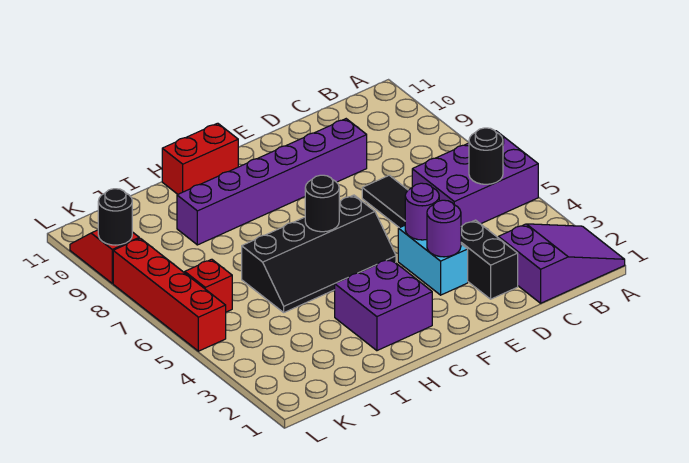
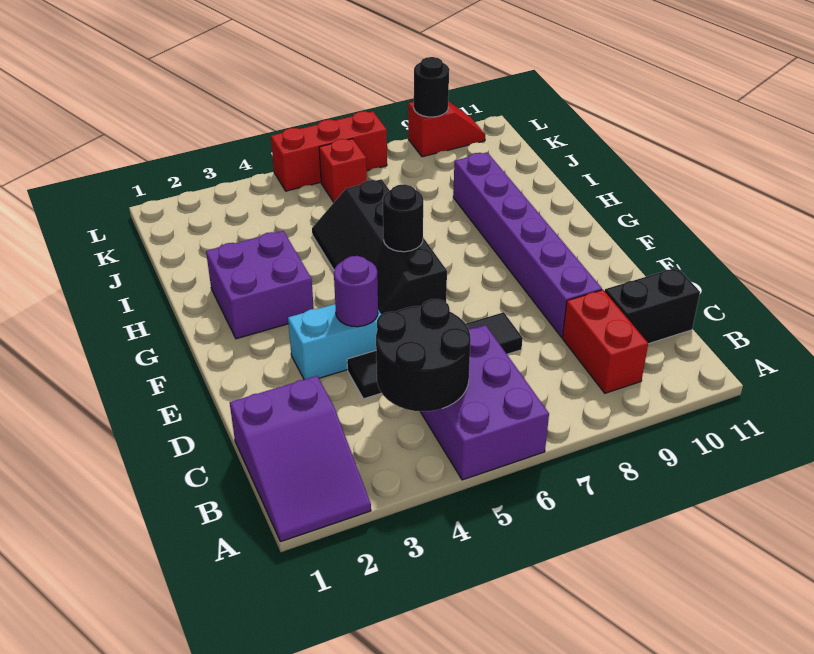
black round brick B5 level 2 -> black round brick B4:C5 level 2
black brick D2:D3 level 1 -> black brick C10:C11 level 1
purple round brick E3 level 2 -> none
red brick G11:H11 level 1 -> red brick B9:C9 level 1
red brick L5:L8 level 1 -> red brick L5:L7 level 1

